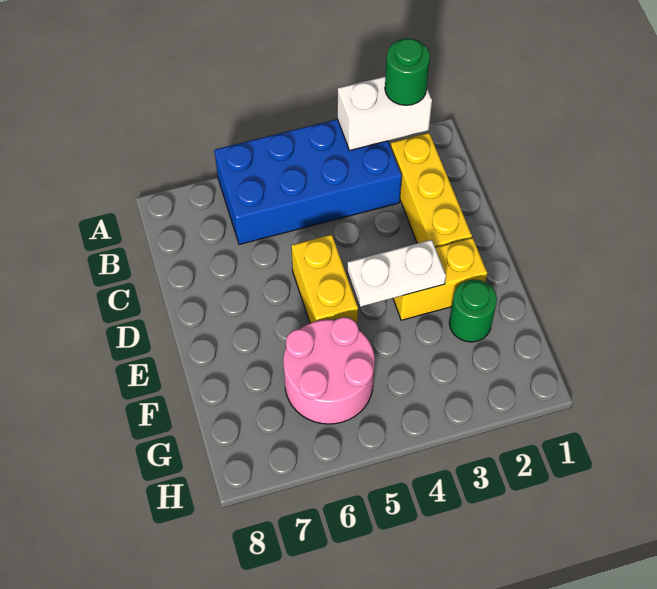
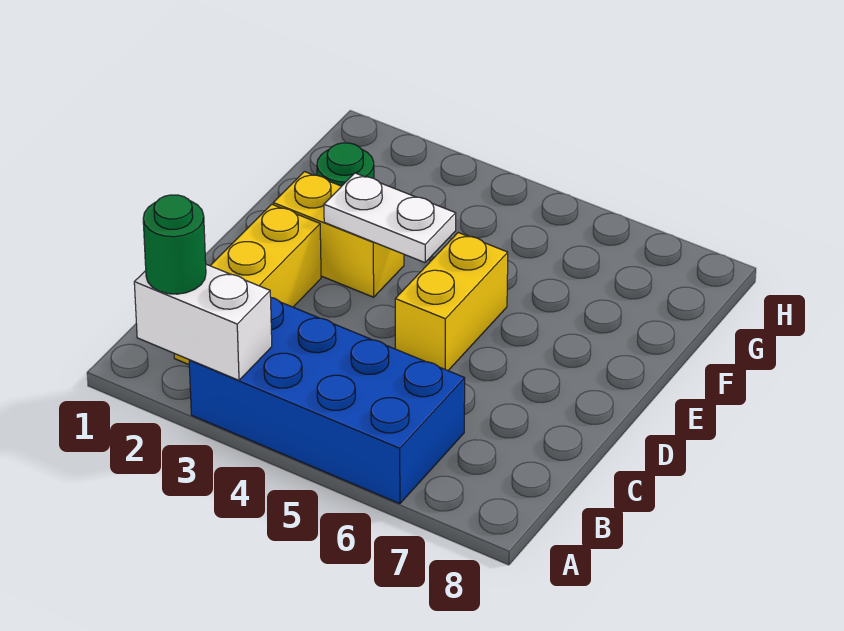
pink round brick F5:G6 level 1 -> none

